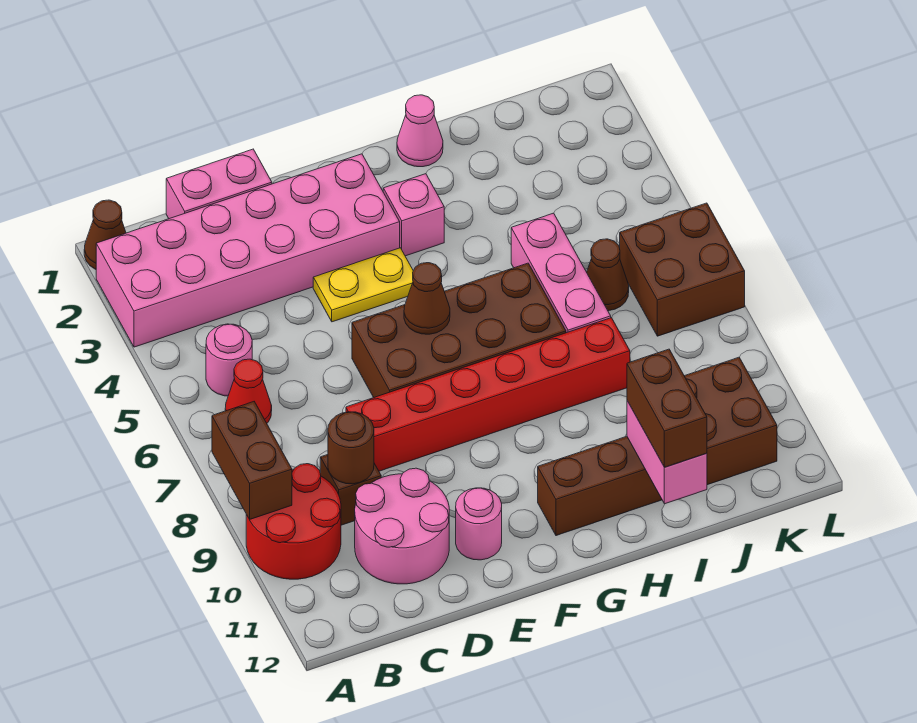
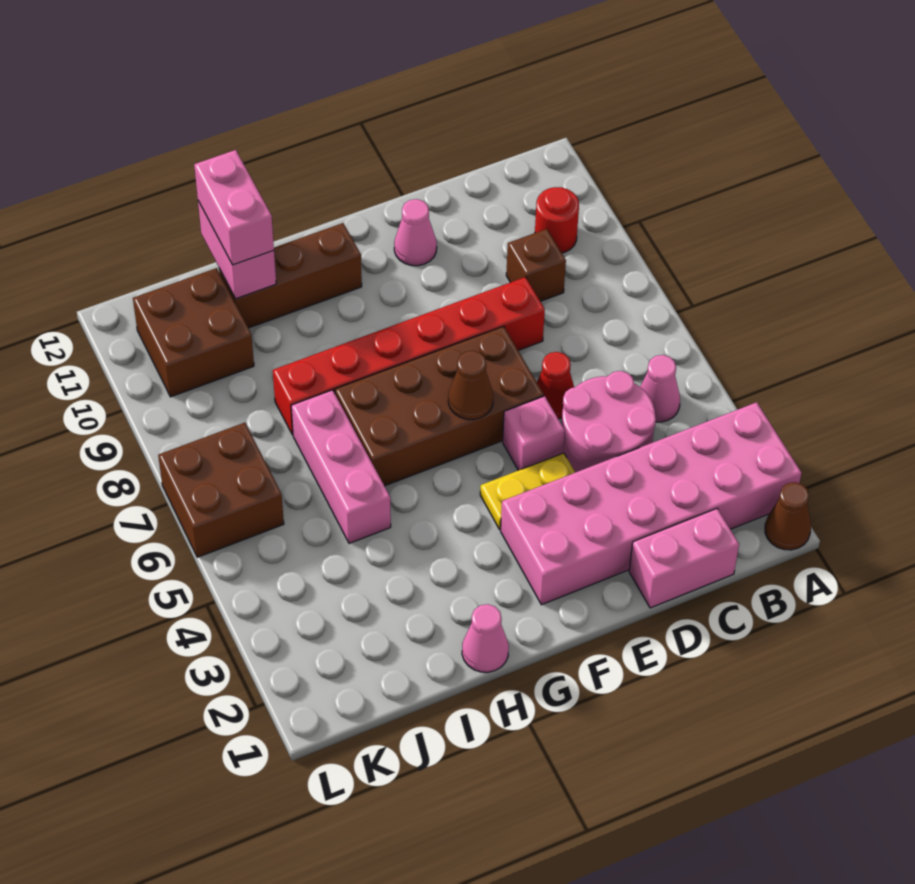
brown brick A8:A9 level 2 -> none
red round brick A9:B10 level 1 -> red round brick B10 level 1
pink round brick B5 level 1 -> pink cone B5 level 1
red cone B6 level 1 -> red cone D6 level 1
brown round brick C9 level 2 -> none
pink round brick C10:D11 level 1 -> pink round brick C4:D5 level 1
pink round brick E11 level 1 -> pink cone E11 level 1
pink brick G3 level 1 -> pink brick E5 level 1
brown brick I11:I12 level 3 -> pink brick I11:I12 level 3
brown cone J6 level 1 -> none

